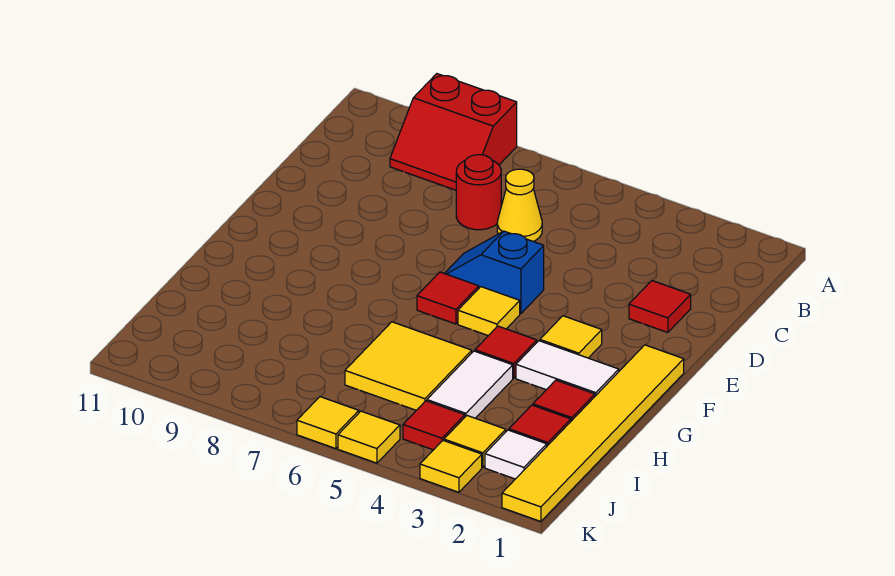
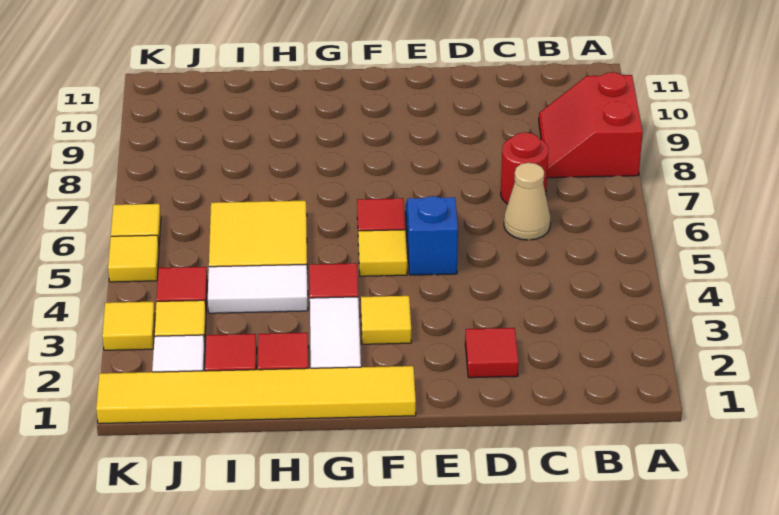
yellow cone C6 level 1 -> tan cone C6 level 1

